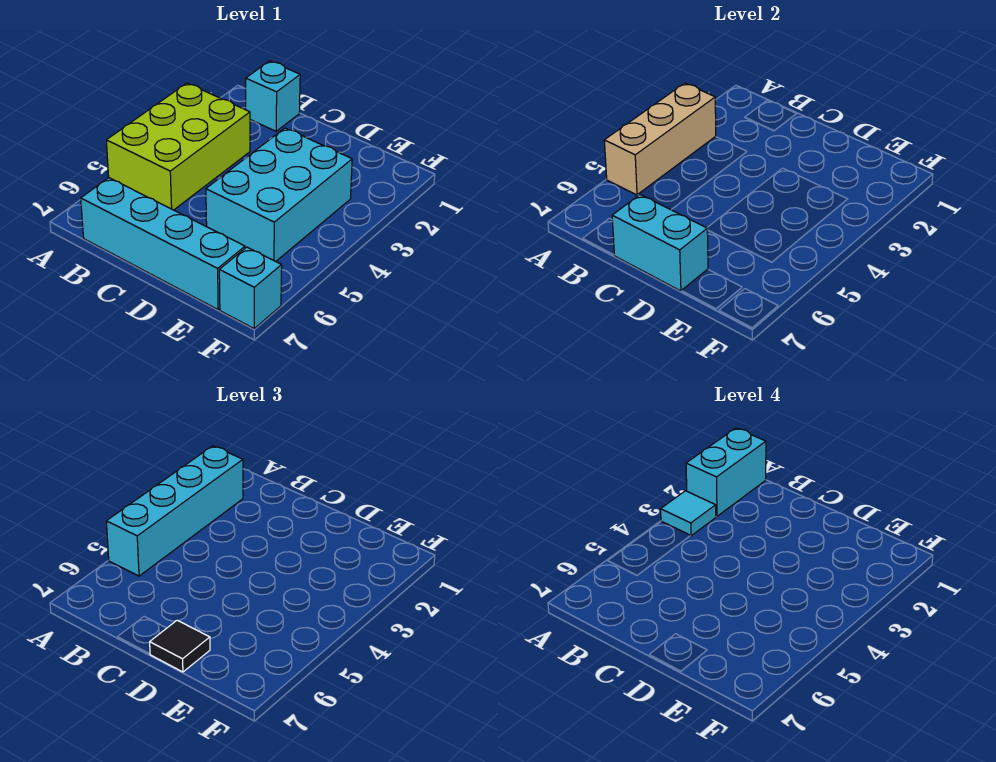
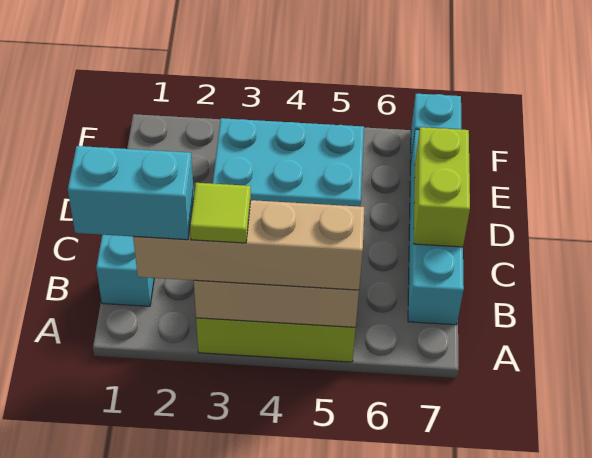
cyan brick A2:A5 level 3 -> tan brick A2:A5 level 3
cyan tile A3 level 4 -> lime tile A3 level 4
cyan brick C7:D7 level 2 -> lime brick C7:D7 level 2
black tile D7 level 3 -> none

